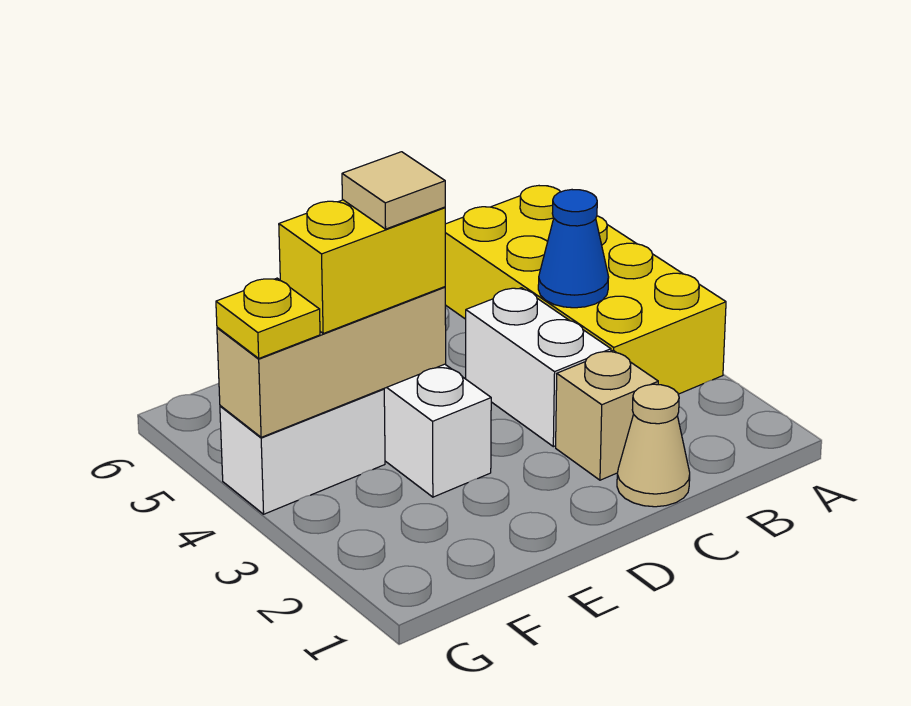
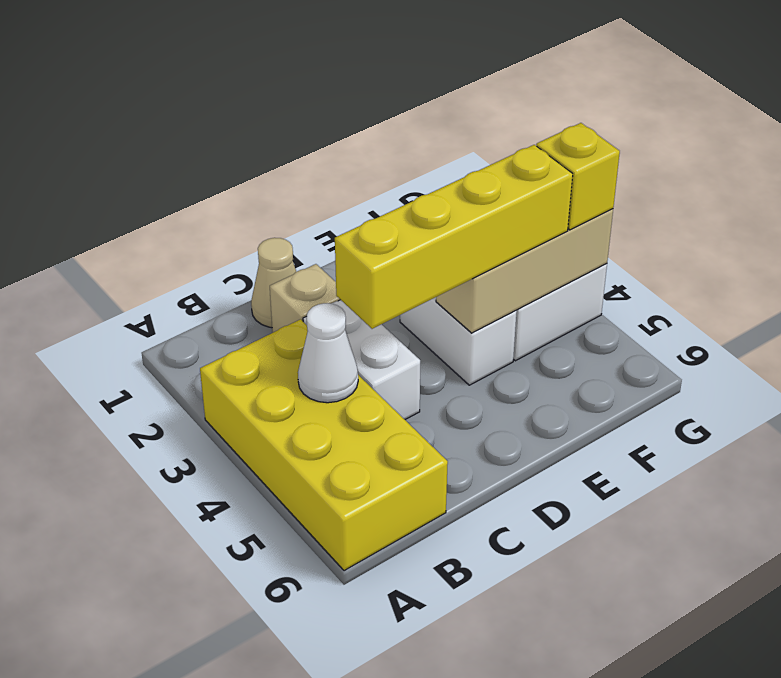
blue cone B4 level 2 -> white cone B4 level 2
yellow brick E4:F4 level 3 -> yellow brick C4:F4 level 3
tan tile E4 level 4 -> none
yellow plate G4 level 3 -> yellow brick G4 level 3

